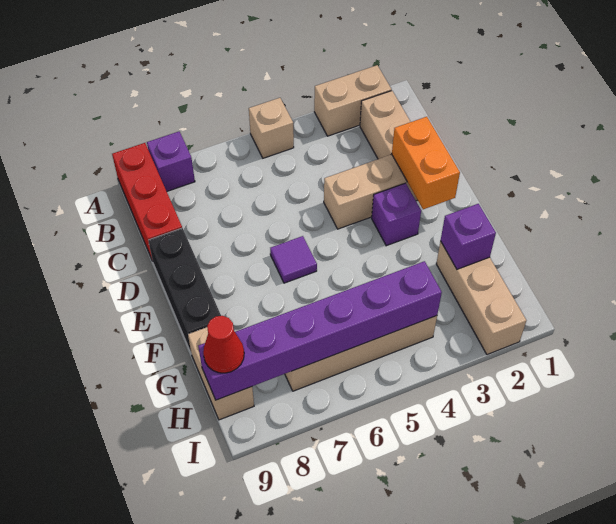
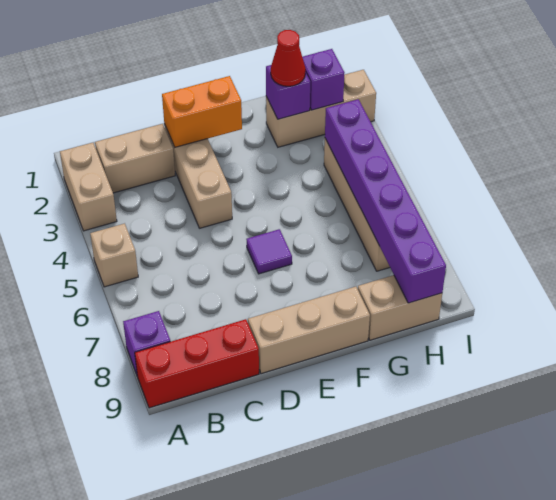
black brick D9:F9 level 1 -> tan brick D9:F9 level 1
purple brick E3 level 1 -> purple brick H2 level 2
red cone H9 level 3 -> red cone G2 level 3

